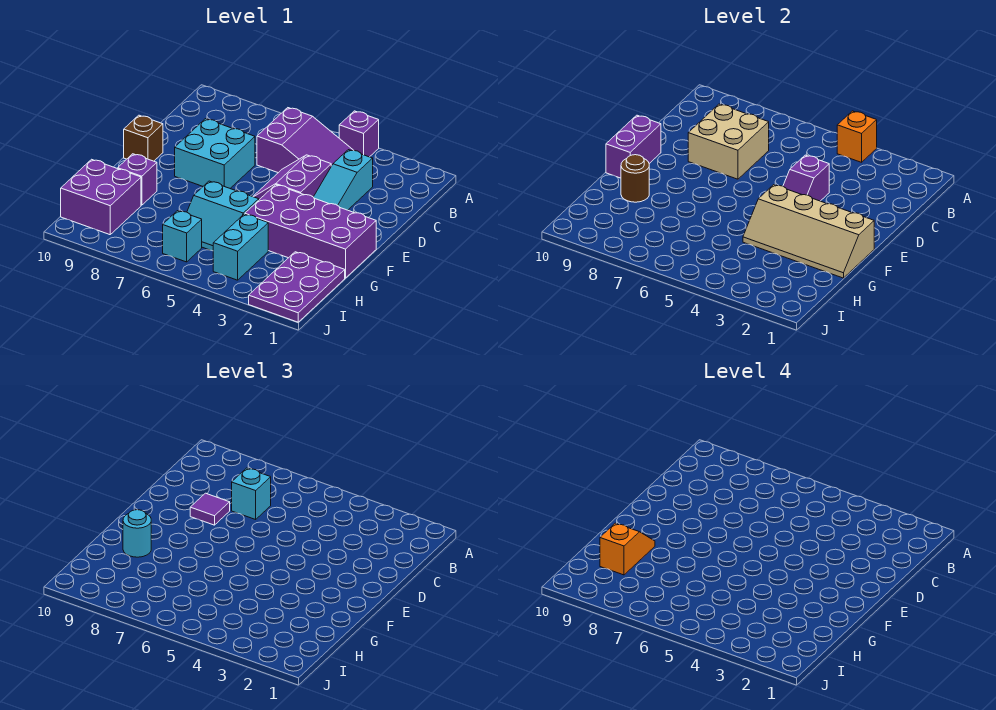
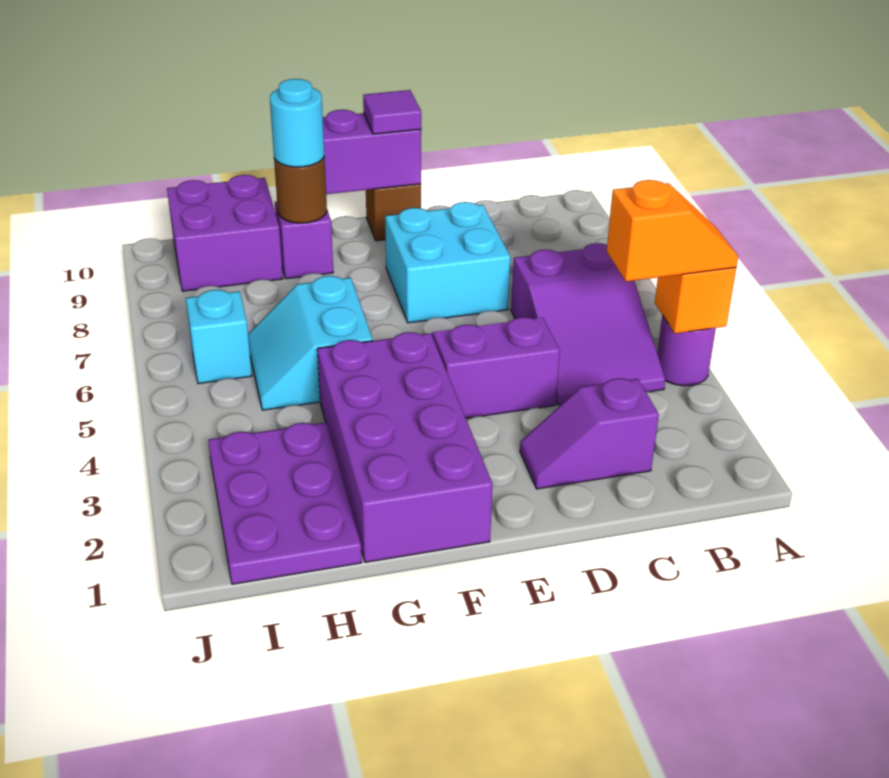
purple brick A4 level 1 -> purple round brick A4 level 1
cyan slope C3:E3 level 1 top C -> none
tan brick C7:D8 level 2 -> none
cyan brick C7 level 3 -> none
purple slope D4:E4 level 2 top D -> purple slope C2:D2 level 1 top C
purple tile D8 level 3 -> purple tile E10 level 3
tan slope F1:G4 level 2 top F -> none
orange slope G9:H9 level 4 top H -> orange slope A4:B4 level 3 top B
purple plate H1:J2 level 1 -> purple plate H1:I3 level 1
cyan brick H4:I4 level 1 -> none

